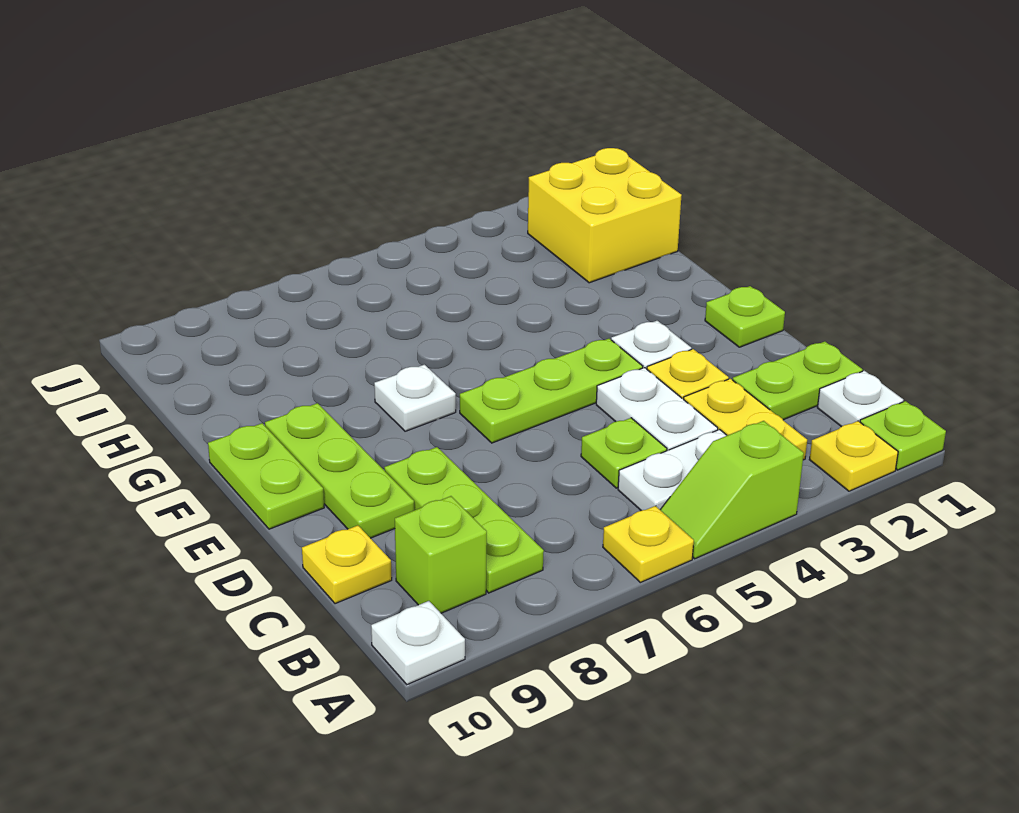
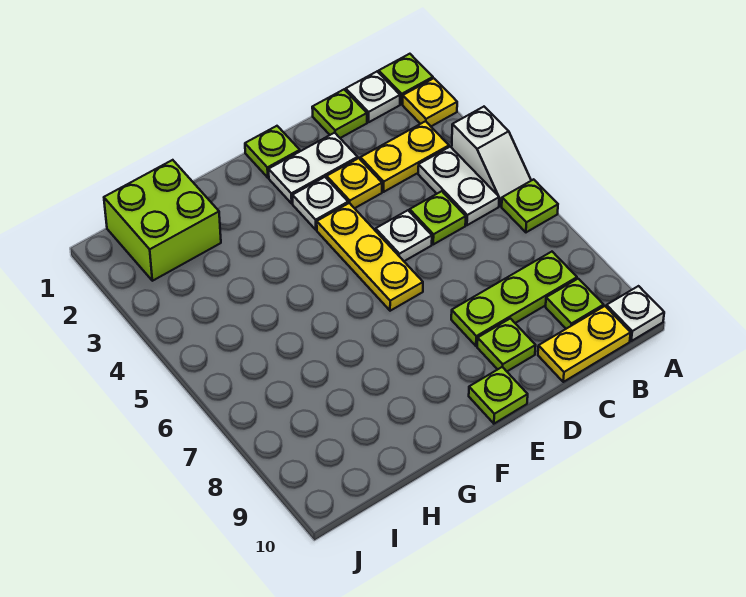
lime slope A4:A5 level 1 top 4 -> white slope A4:A5 level 1 top 4
yellow plate A6 level 1 -> lime plate A6 level 1
lime brick B9 level 1 -> lime plate B9 level 1
lime plate C1:C2 level 1 -> lime plate C1 level 1
white plate C4:D4 level 1 -> white plate D2:E2 level 1
yellow plate C10 level 1 -> yellow plate B10:C10 level 1
lime plate D9:F9 level 1 -> lime plate D9 level 1
lime plate E4:E6 level 1 -> yellow plate E4:E6 level 1
lime plate E10:F10 level 1 -> lime plate E10 level 1
white plate F7 level 1 -> white plate D5 level 1
yellow brick H1:I2 level 1 -> lime brick H1:I2 level 1

